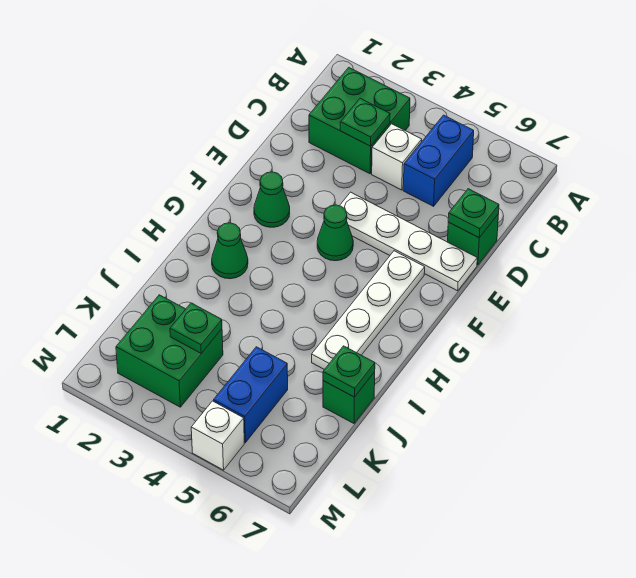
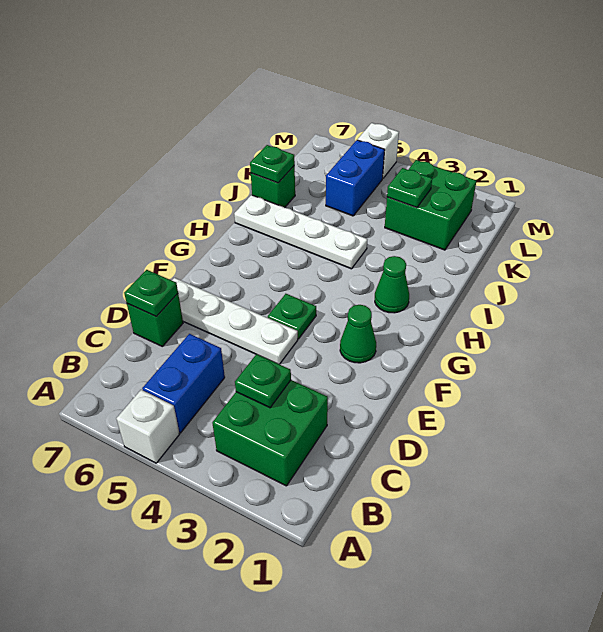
white brick C4 level 1 -> white brick A5 level 1
green cone F4 level 1 -> green plate F4 level 1
white plate F6:I6 level 1 -> white plate I4:I7 level 1

